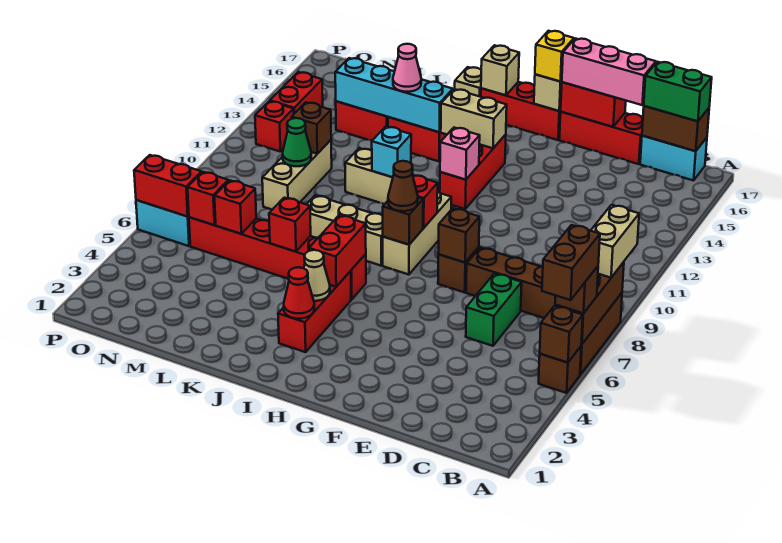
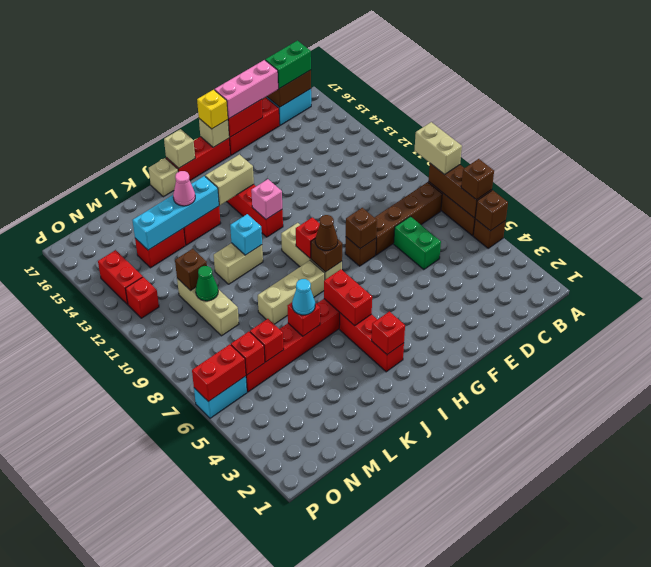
brown brick A5:A6 level 4 -> none
red cone I3 level 2 -> red brick I3 level 2
tan cone I4 level 2 -> none
none -> cyan cone K6 level 3

